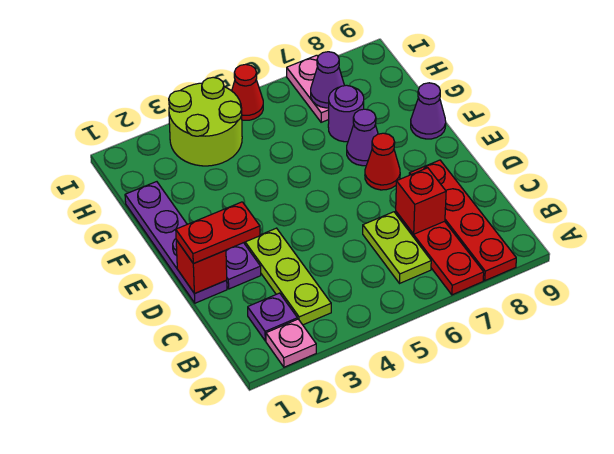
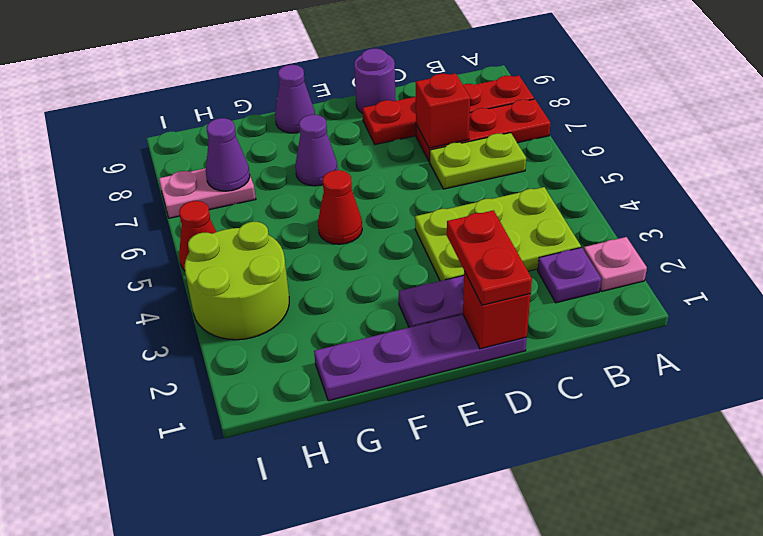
lime plate B3:D3 level 1 -> lime plate B3:D4 level 1
red cone E7 level 1 -> red cone F5 level 1
purple round brick G7 level 1 -> purple round brick D9 level 1

